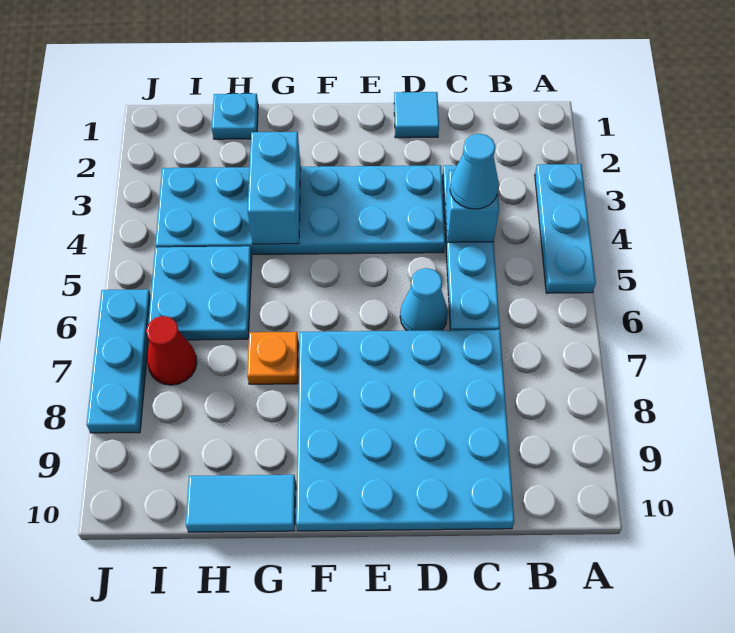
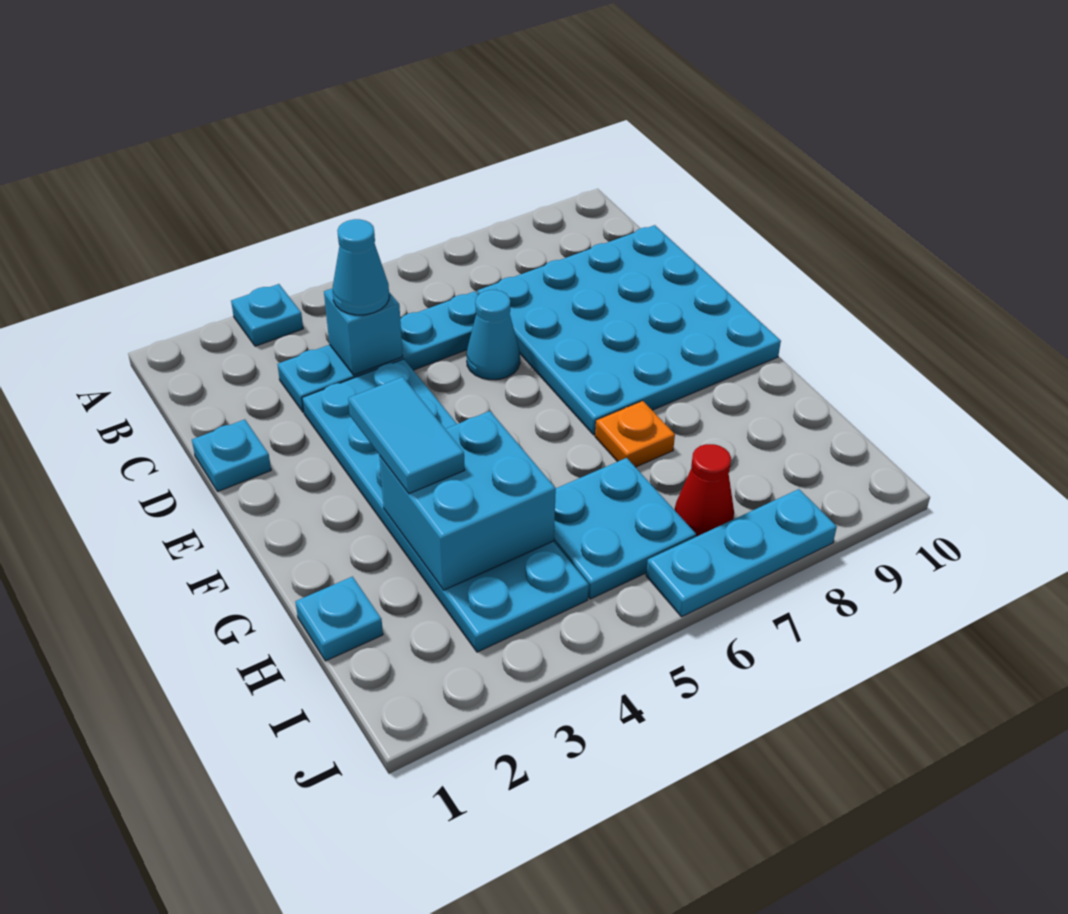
cyan plate A3:A5 level 1 -> cyan plate A3 level 1
cyan tile D1 level 1 -> cyan plate D1 level 1
cyan brick G3:G4 level 2 -> cyan brick G3:H4 level 2
cyan tile G10:H10 level 1 -> cyan tile F3:G3 level 3

